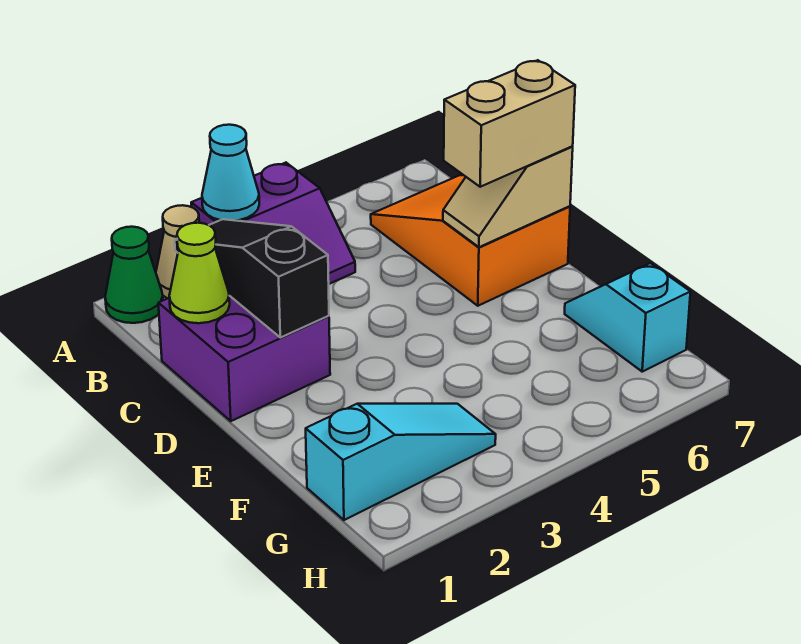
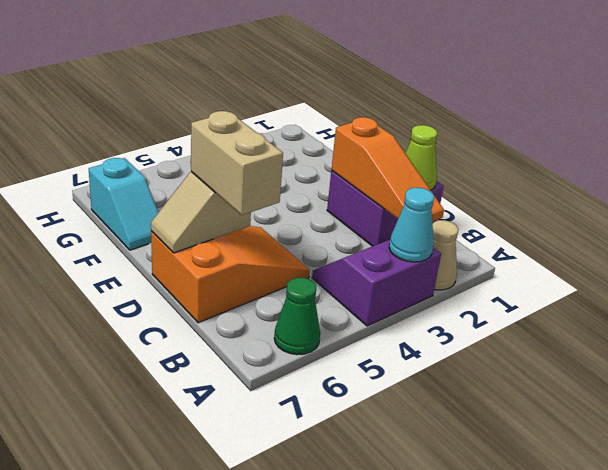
green cone A1 level 1 -> green cone A6 level 1
black slope B2:D2 level 2 top D -> orange slope B2:D2 level 2 top D
orange slope B6:D7 level 1 top D -> orange slope C5:D7 level 1 top 7
tan slope D6:D7 level 2 top 7 -> tan slope D6:D7 level 2 top 6
tan brick D6:D7 level 3 -> tan brick C6:D6 level 3
cyan slope G1:G3 level 1 top 1 -> none

